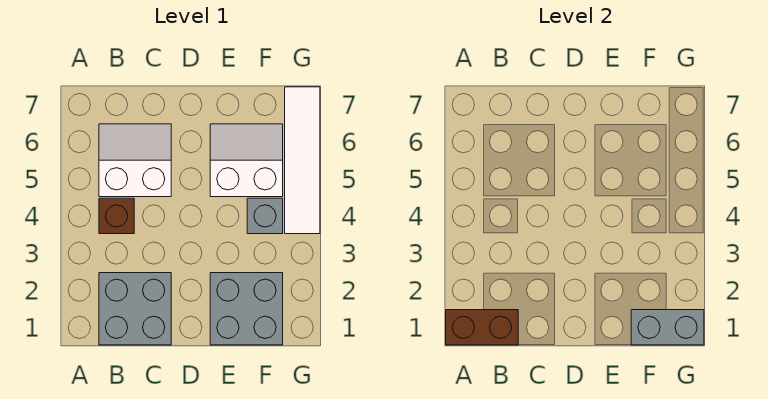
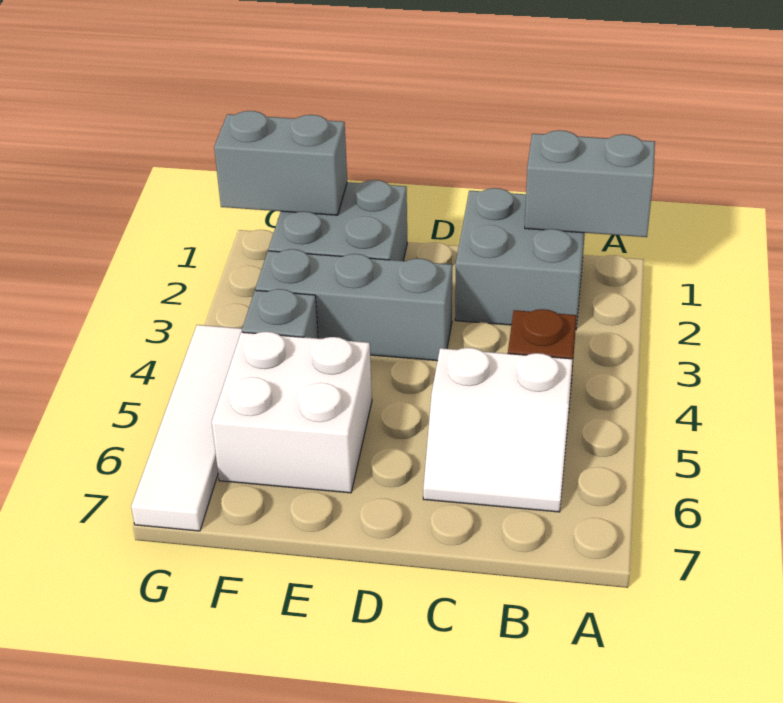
brown brick A1:B1 level 2 -> grey brick A1:B1 level 2
none -> grey brick D3:F3 level 1
white slope E5:F6 level 1 top 5 -> white brick E5:F6 level 1

